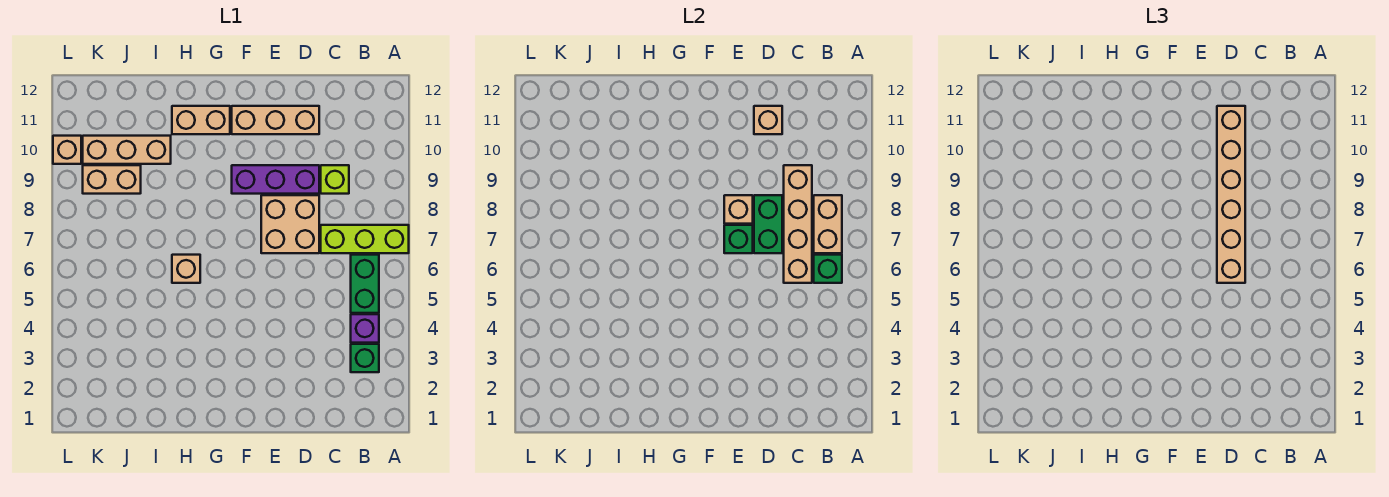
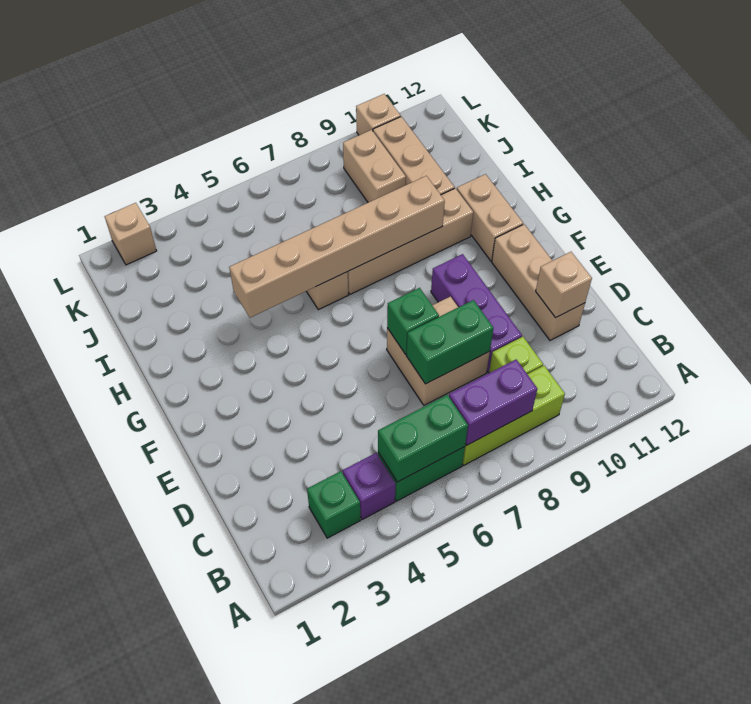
lime brick A7:C7 level 1 -> lime brick B7:B9 level 1
green brick B6 level 2 -> green brick B5:B6 level 2
tan brick B7:B8 level 2 -> purple brick B7:B8 level 2
tan brick C6:C9 level 2 -> tan brick H7:H10 level 1
tan brick D6:D11 level 3 -> tan brick H4:H9 level 2
tan brick E8 level 2 -> tan brick L2 level 1

